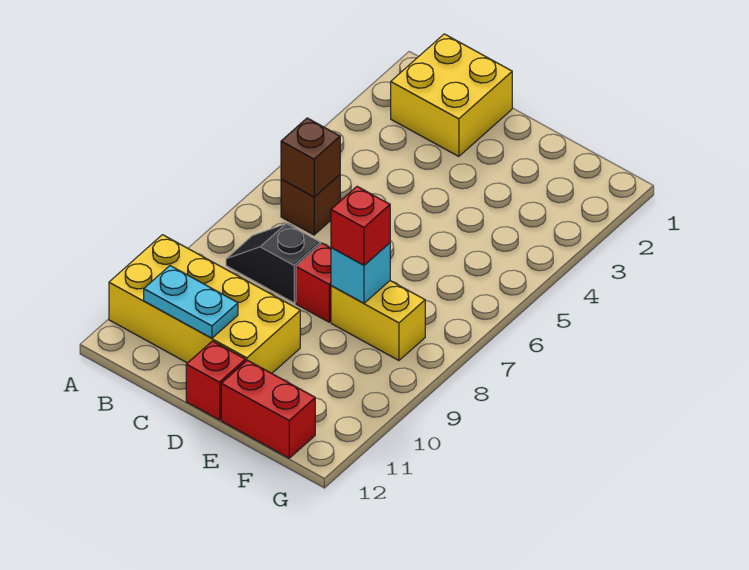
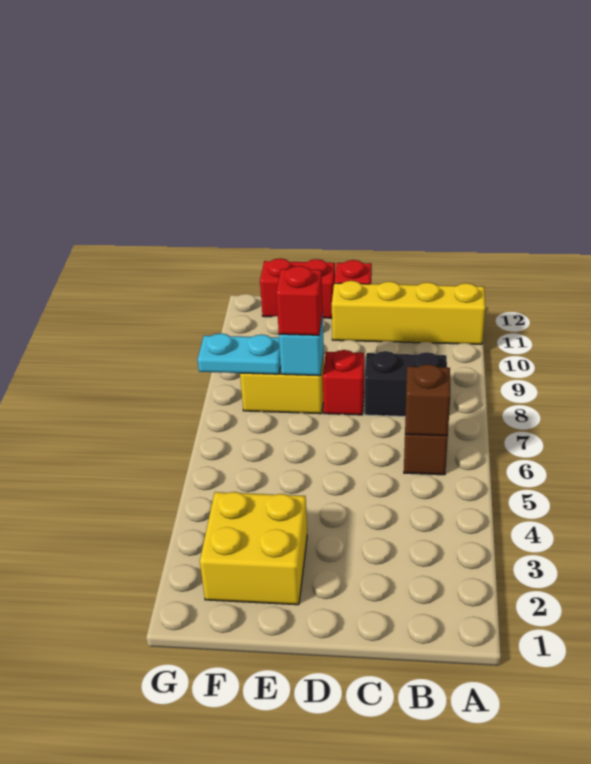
yellow brick A10:D11 level 1 -> yellow brick A11:D11 level 1
yellow brick B1:C2 level 1 -> yellow brick E2:F3 level 1
black slope B8:C8 level 1 top C -> black brick B8:C8 level 1
cyan plate B11:C11 level 2 -> cyan plate F8:G8 level 2

